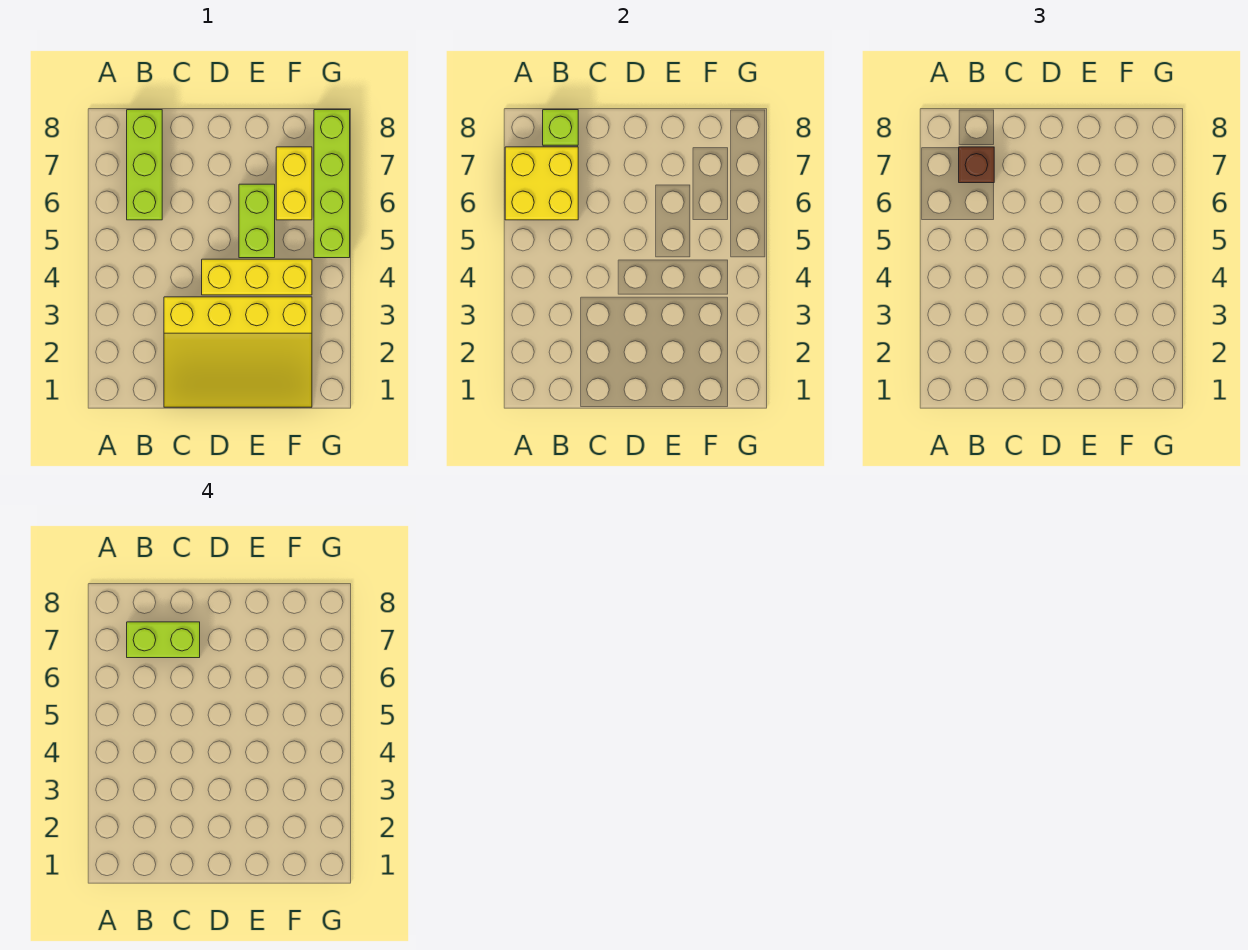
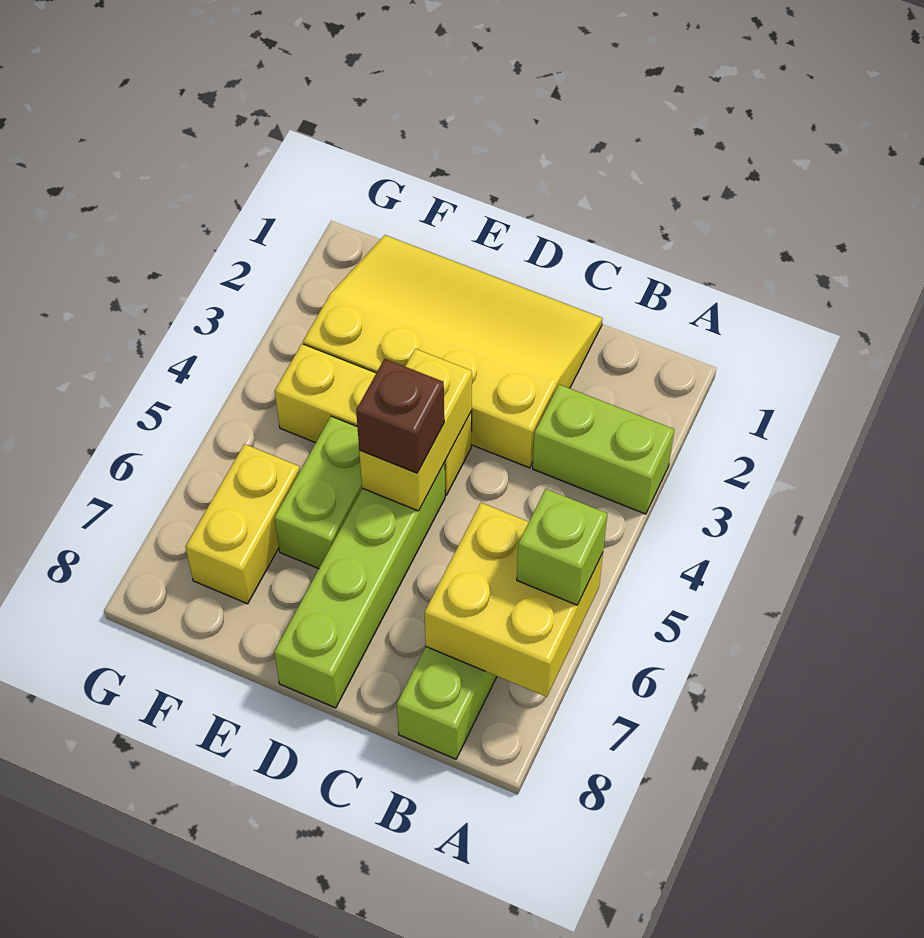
brown brick B7 level 3 -> brown brick D5 level 3
lime brick B7:C7 level 4 -> lime brick A3:B3 level 1
lime brick B8 level 2 -> lime brick A6 level 3
none -> yellow brick D4:D5 level 2
lime brick G5:G8 level 1 -> lime brick D5:D8 level 1

